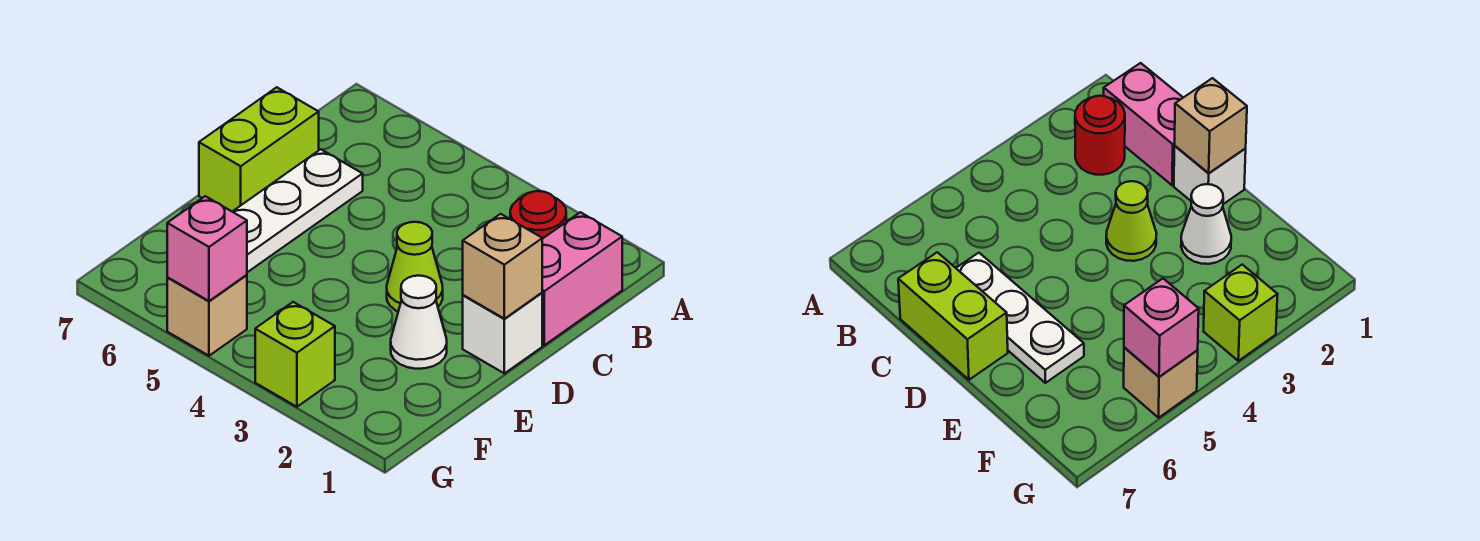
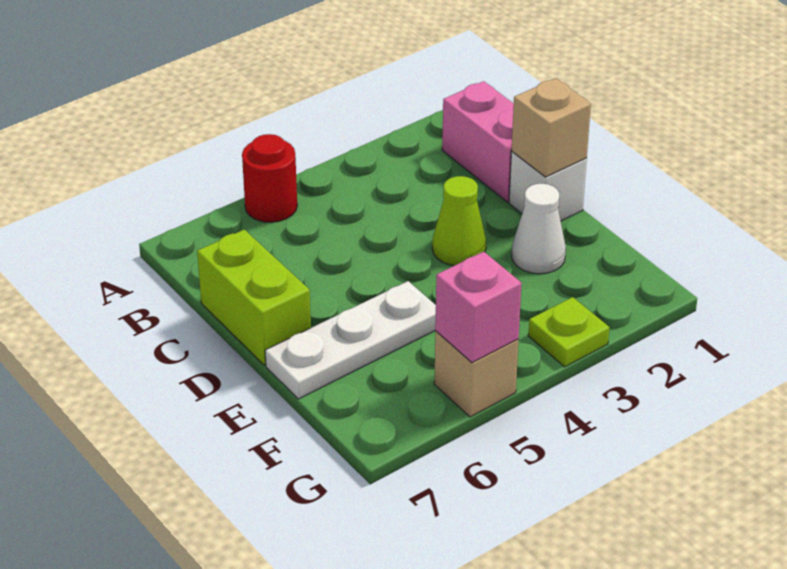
red round brick B2 level 1 -> red round brick A5 level 1
white plate C6:E6 level 1 -> white plate E5:E7 level 1
lime brick G3 level 1 -> lime plate G3 level 1

